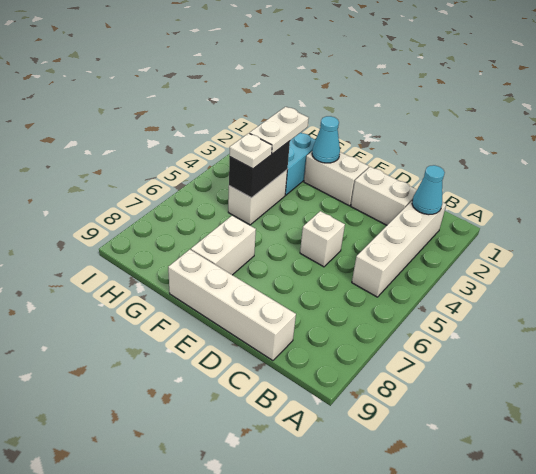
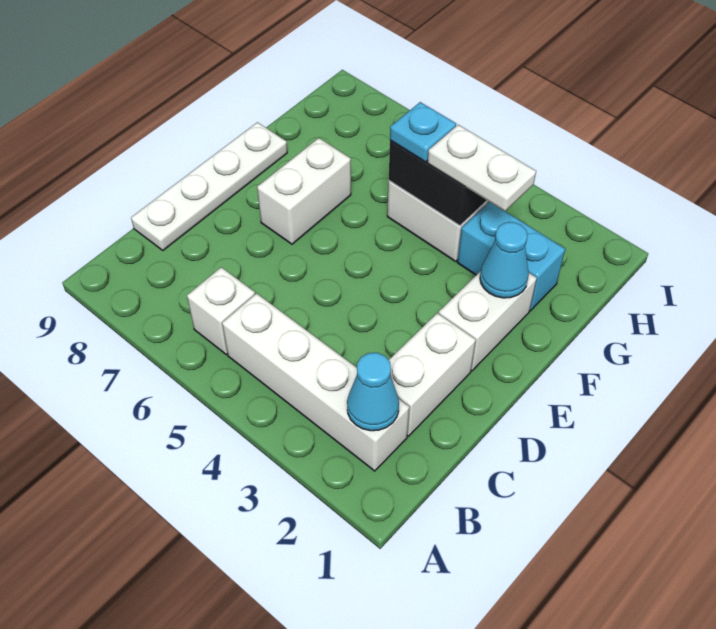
white brick C9:F9 level 1 -> white plate C9:F9 level 1
white brick D5 level 1 -> white brick B6 level 1
white brick F7:F8 level 1 -> white brick E7:F7 level 1
white plate G5 level 3 -> cyan plate G5 level 3

